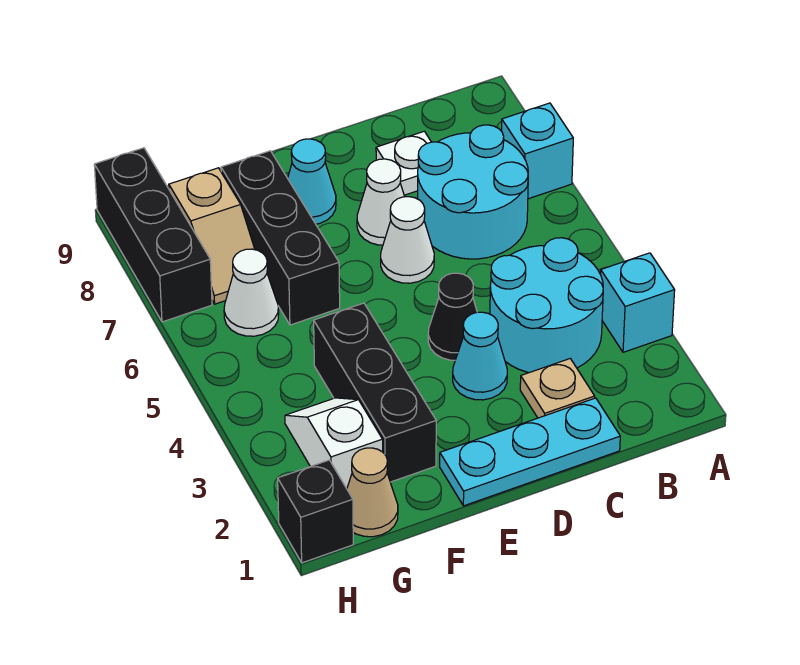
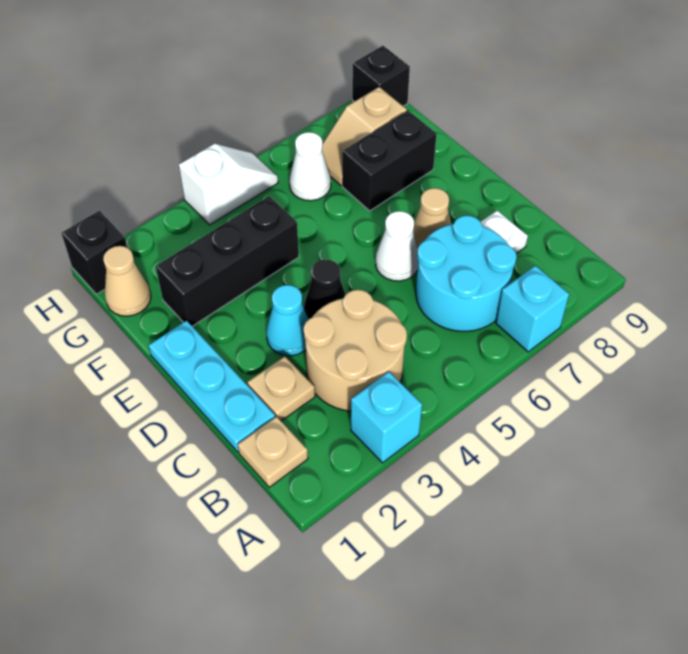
none -> tan plate B1 level 1
cyan round brick B3:C4 level 1 -> tan round brick B3:C4 level 1
white cone D7 level 1 -> tan cone D7 level 1
cyan cone E8 level 1 -> none
black brick F6:F8 level 1 -> black brick F7:F8 level 1
white slope G2:G3 level 1 top 2 -> white slope H4:H5 level 1 top 4
black brick H7:H9 level 1 -> black brick H9 level 1

